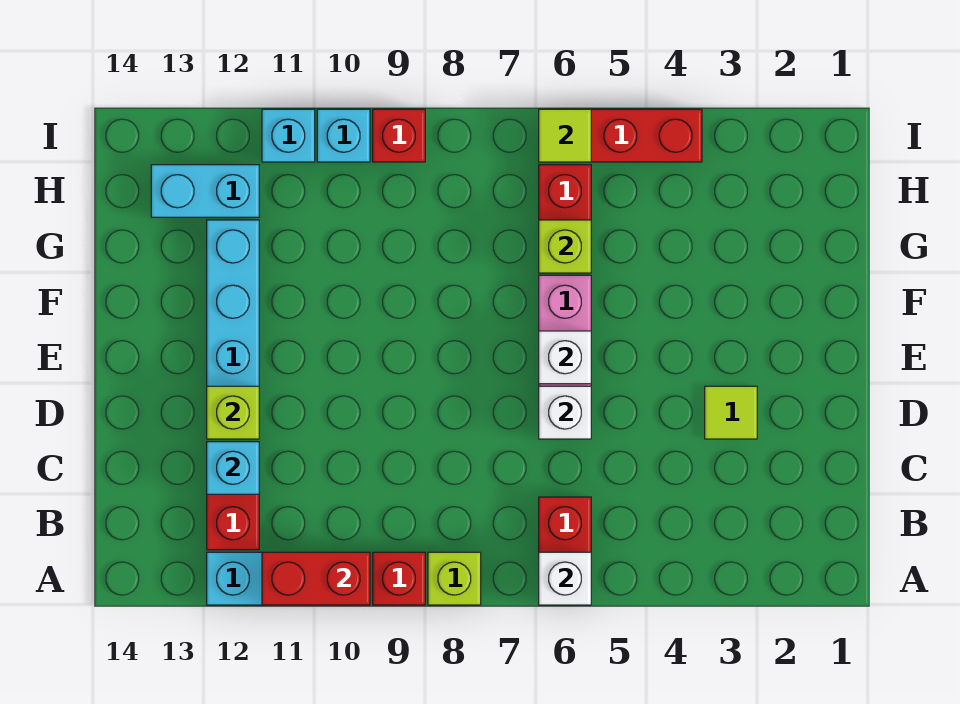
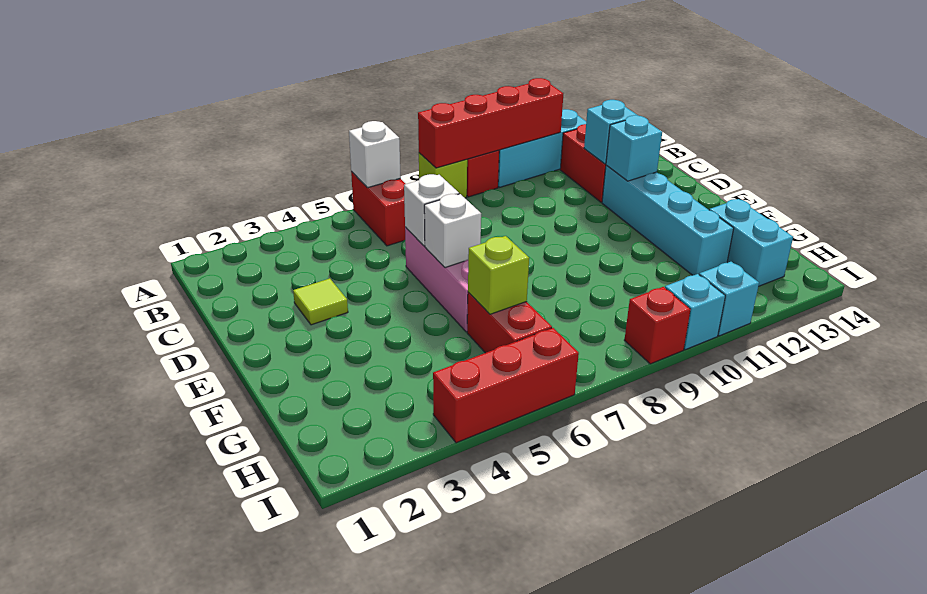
red brick A10:A11 level 2 -> red brick A8:A11 level 2
lime brick D12 level 2 -> cyan brick D12 level 2
cyan brick H12:H13 level 1 -> cyan brick G13:H13 level 1
lime tile I6 level 2 -> none

